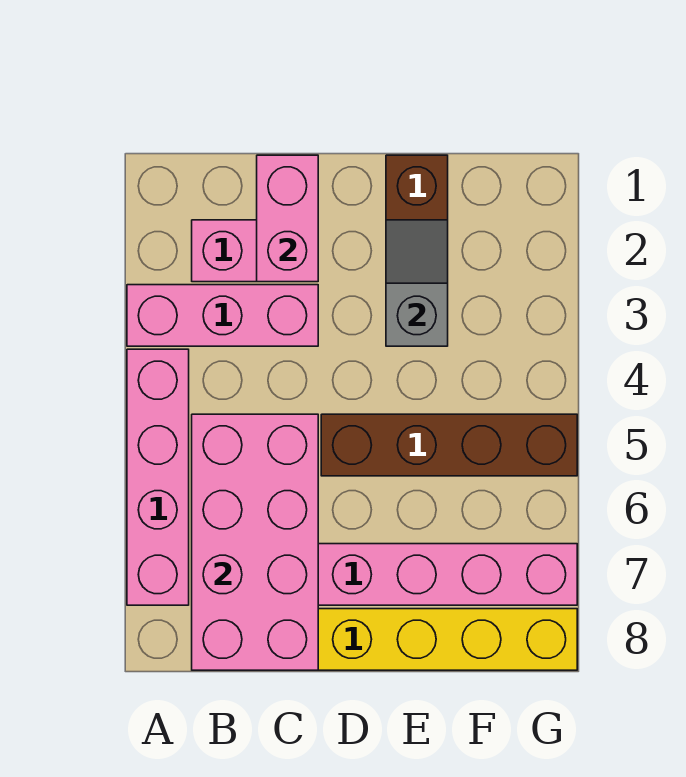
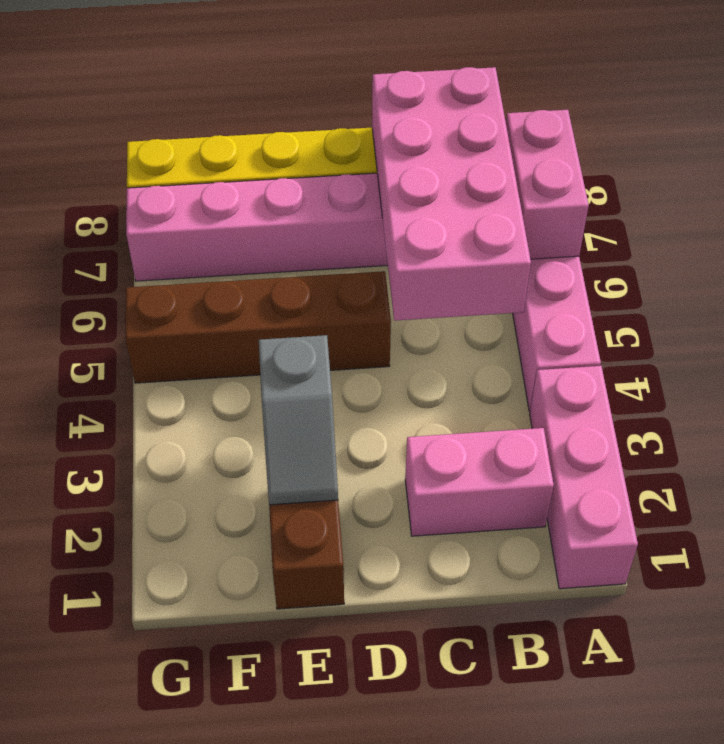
pink brick A3:C3 level 1 -> pink brick A1:A3 level 1
pink brick C1:C2 level 2 -> pink brick A6:A7 level 2

